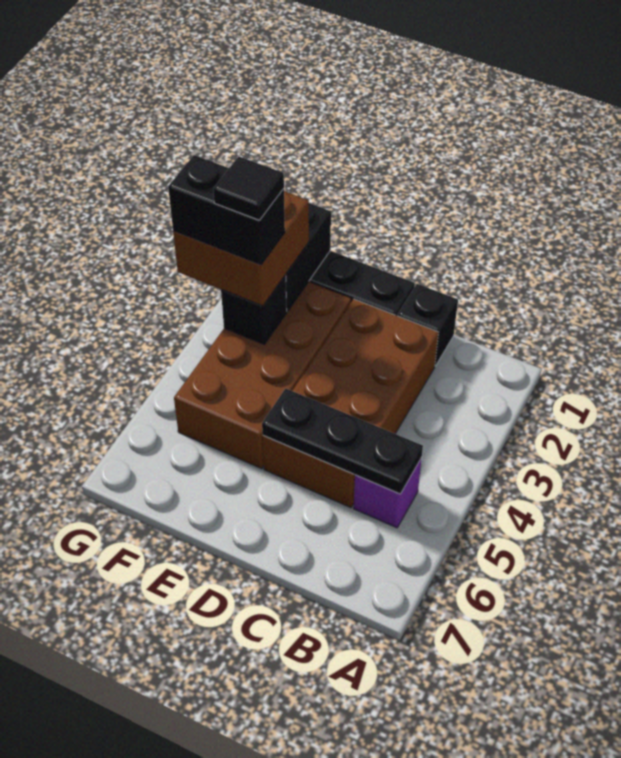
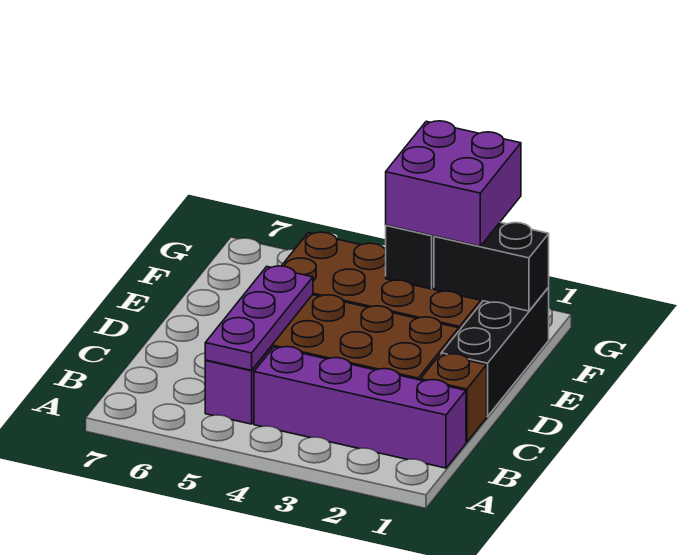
none -> purple brick B1:B4 level 1
black plate B5:D5 level 2 -> purple plate B5:D5 level 2
black brick C1 level 1 -> brown brick C1 level 1
brown brick F2:G3 level 3 -> purple brick F2:G3 level 3
black brick F3:G3 level 4 -> none
black tile F3 level 5 -> none

